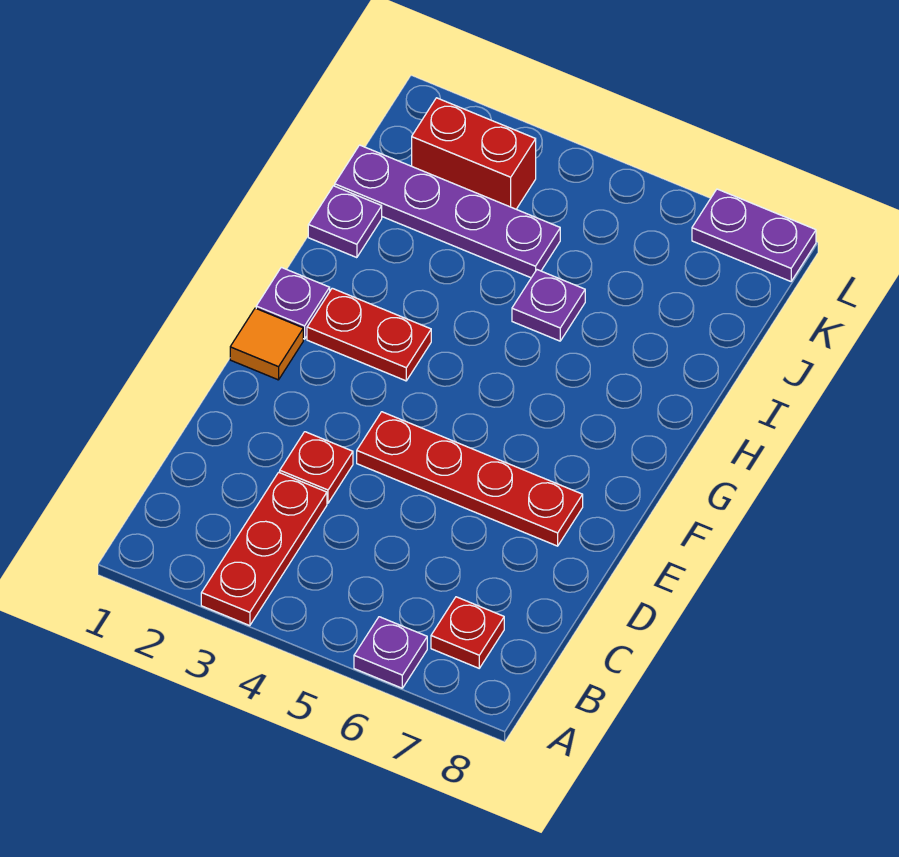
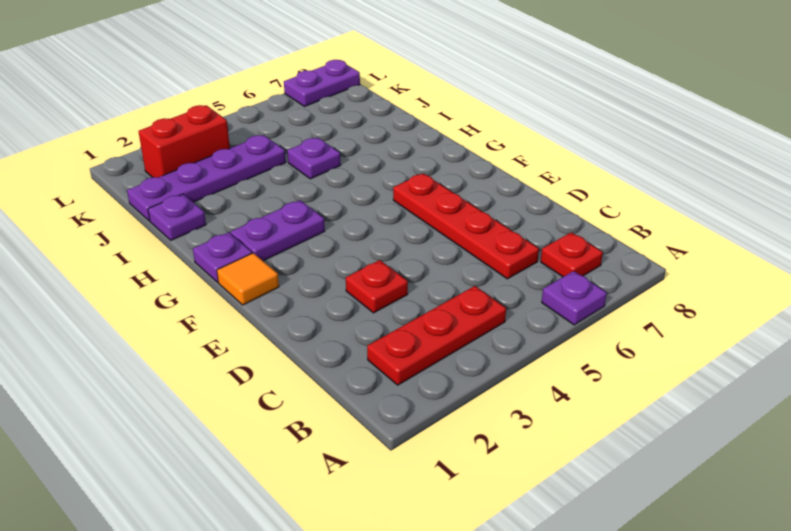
red plate A3:C3 level 1 -> red plate B2:B4 level 1
red plate E4:E7 level 1 -> red plate C6:F6 level 1
red plate G2:G3 level 1 -> purple plate G2:G3 level 1

